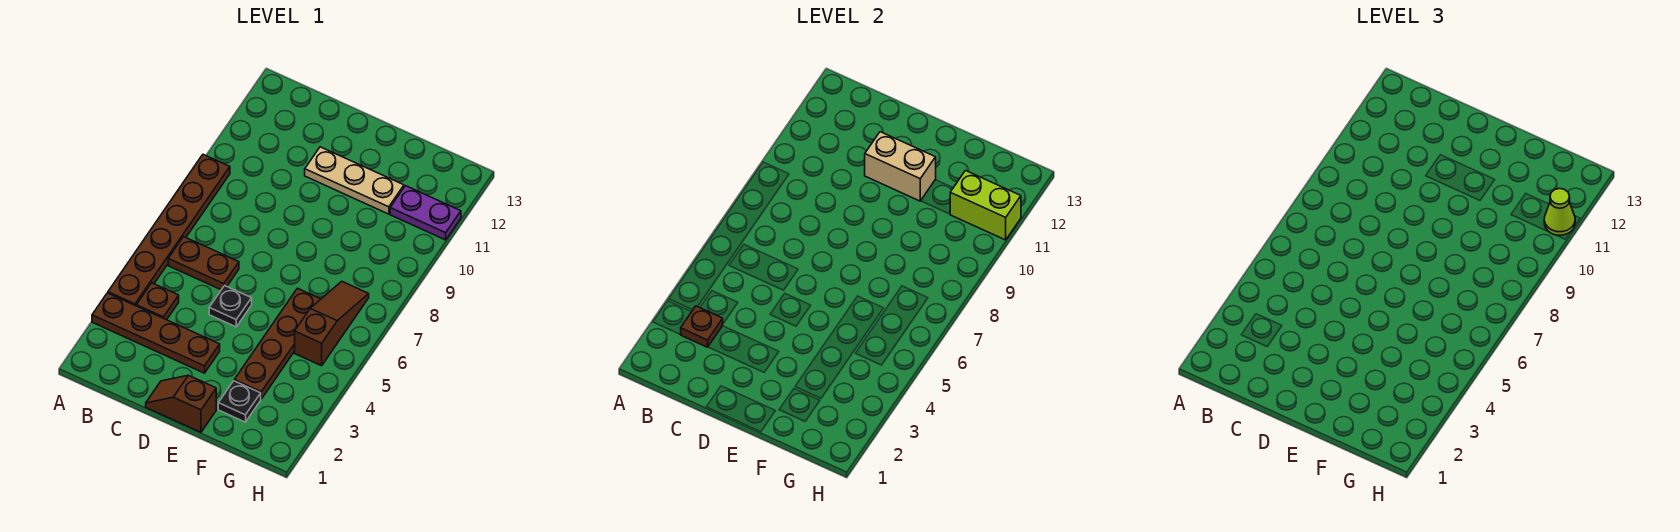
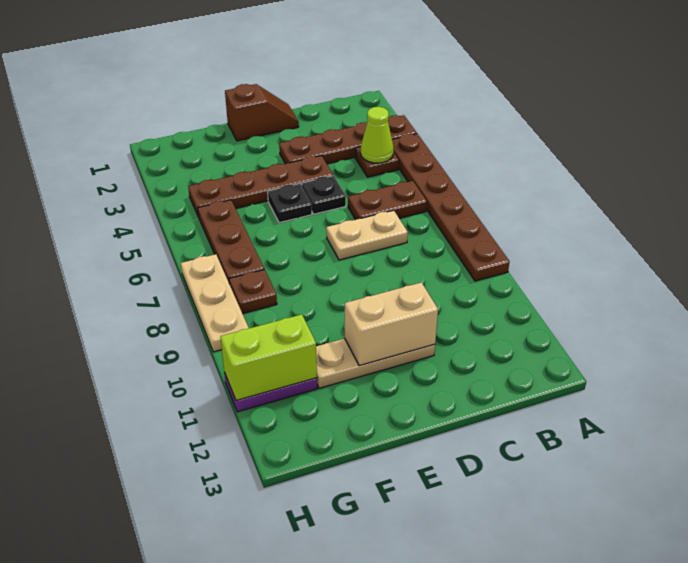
brown plate B3 level 2 -> brown plate G8 level 1
none -> tan plate C7:D7 level 1
black plate F2 level 1 -> black plate E5 level 1
brown plate F3:F6 level 1 -> brown plate D4:G4 level 1
brown slope G5:G7 level 1 top 5 -> brown plate G5:G7 level 1
none -> tan plate H7:H9 level 1
lime cone H11 level 3 -> lime cone B4 level 2

